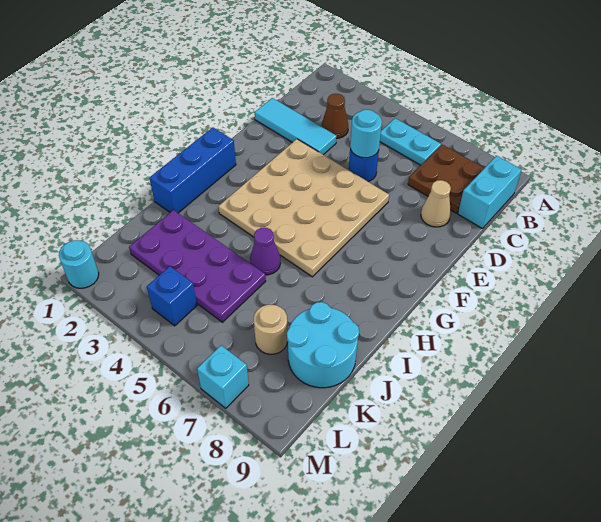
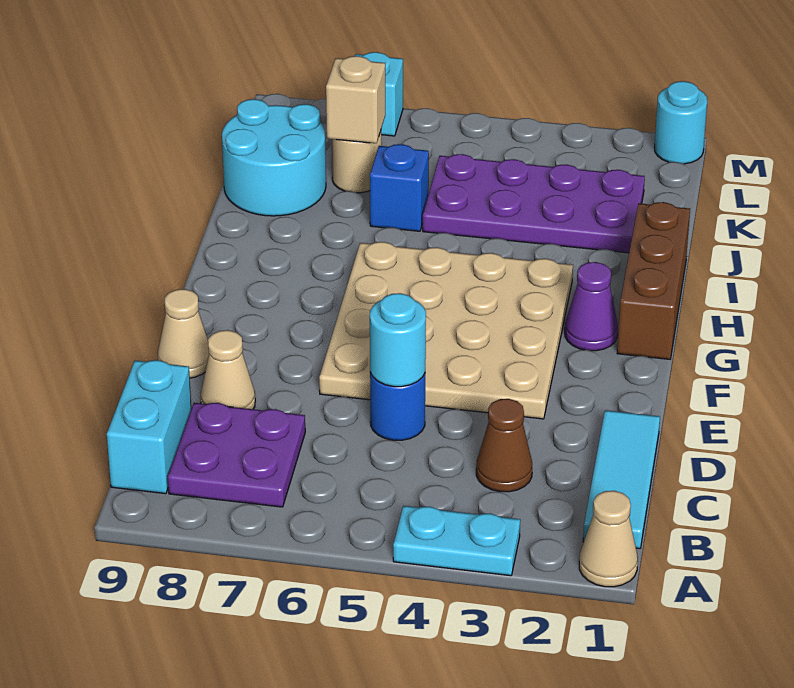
none -> tan cone A1 level 1
cyan plate B5:B6 level 1 -> cyan plate A3:A4 level 1
brown plate B7:C8 level 1 -> purple plate B7:C8 level 1
cyan tile D1:D3 level 1 -> cyan tile B1:D1 level 1
none -> tan cone E9 level 1
blue brick G1:I1 level 1 -> brown brick G1:I1 level 1
purple cone I5 level 1 -> purple cone G2 level 1
none -> tan brick K7 level 2
blue brick L4 level 1 -> blue brick J6 level 1

